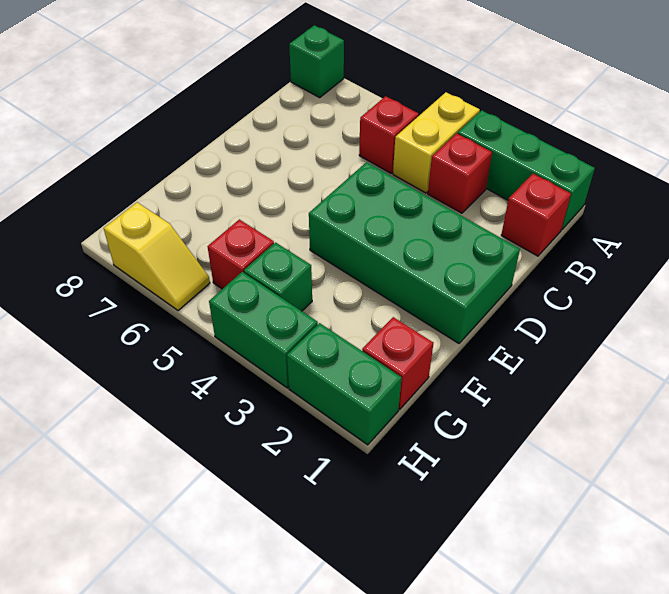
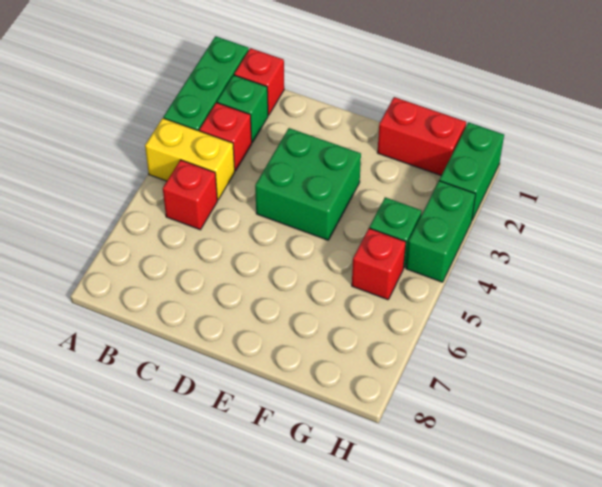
green brick A8 level 1 -> green brick B2 level 1
green brick D1:E4 level 1 -> green brick D3:E4 level 1
red brick G1 level 1 -> red brick F1:G1 level 1
yellow slope H6:H7 level 1 top 7 -> none

